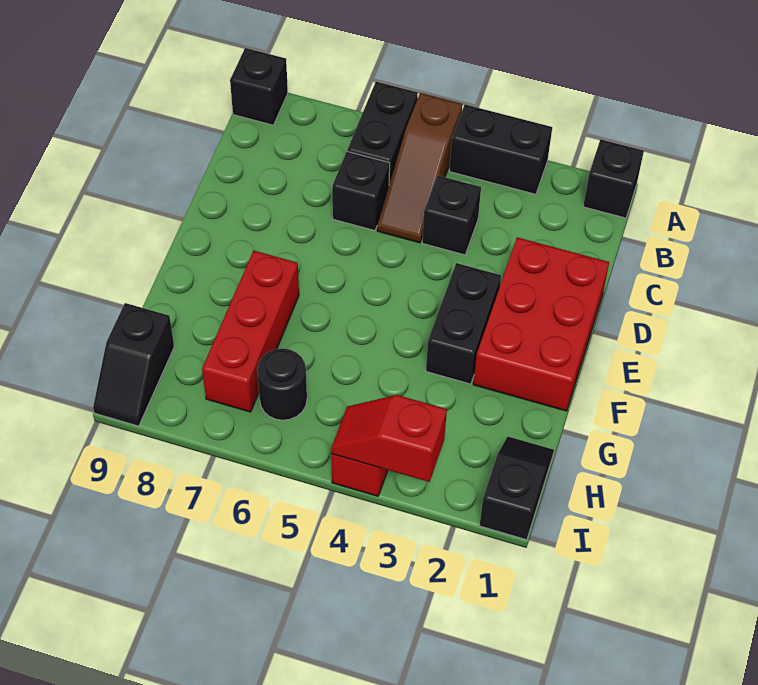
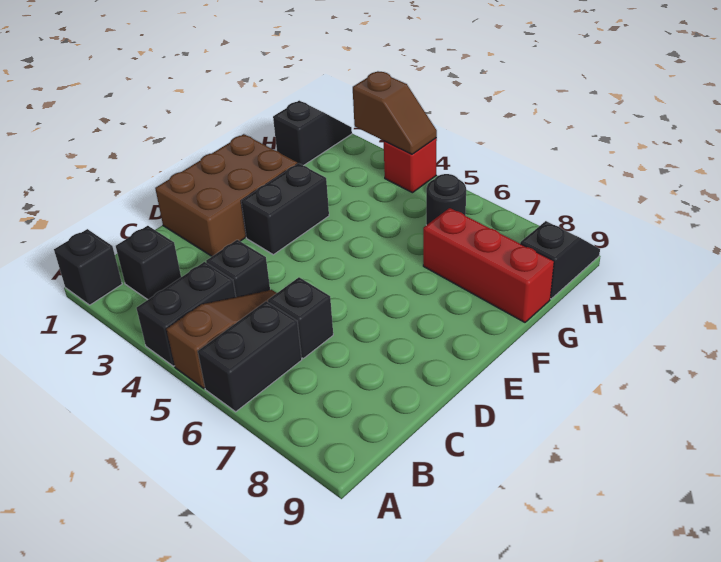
black brick A3:A4 level 1 -> black brick A4:B4 level 1
black brick A9 level 1 -> black brick B2 level 1
red brick D1:F2 level 1 -> brown brick D1:F2 level 1
red brick F7:H7 level 1 -> red brick G7:G9 level 1
black slope H1:I1 level 1 top I -> black slope H1:I1 level 1 top H
red slope I3:I4 level 2 top 3 -> brown slope I3:I4 level 2 top 3

